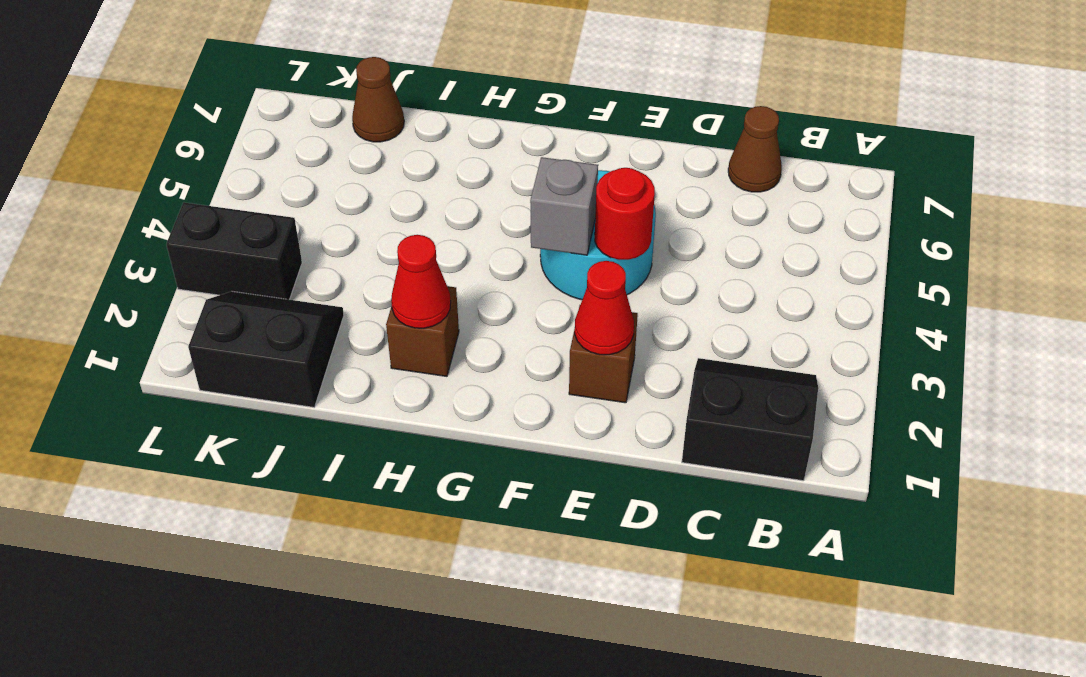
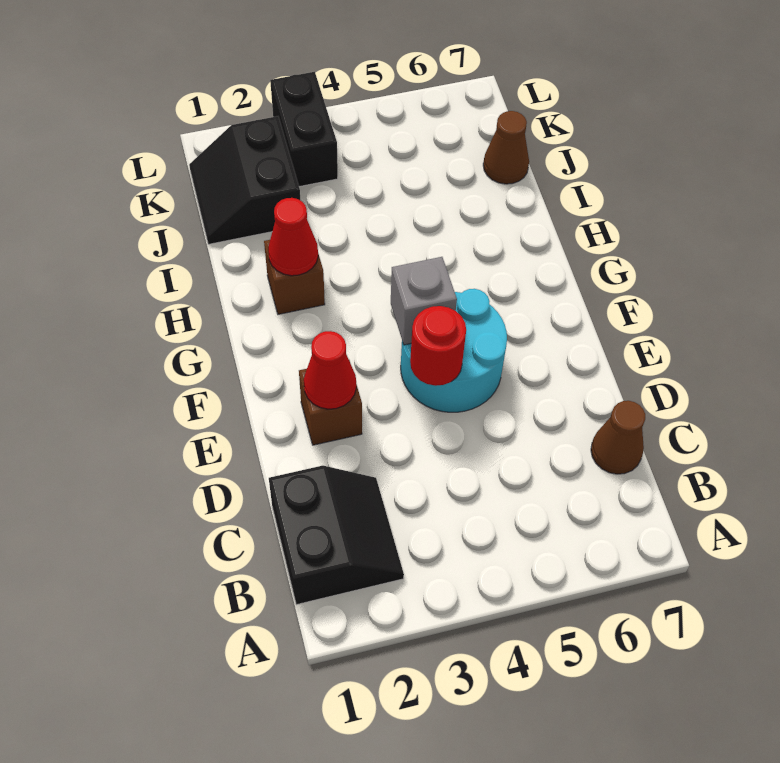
black slope J1:K2 level 1 top 1 -> black slope J1:K2 level 1 top 2

